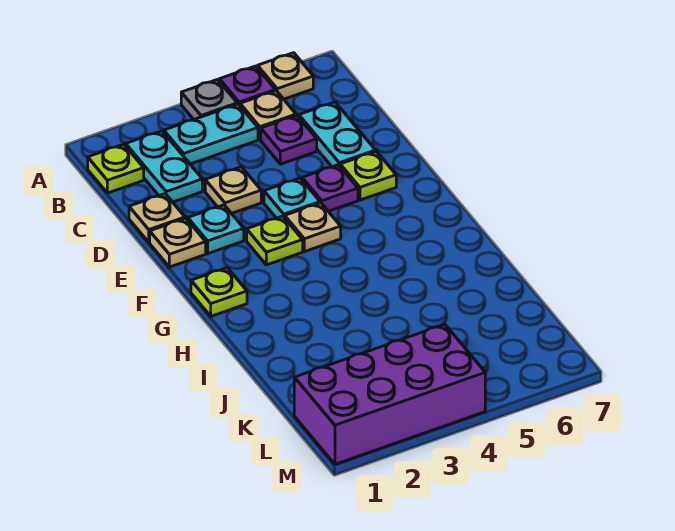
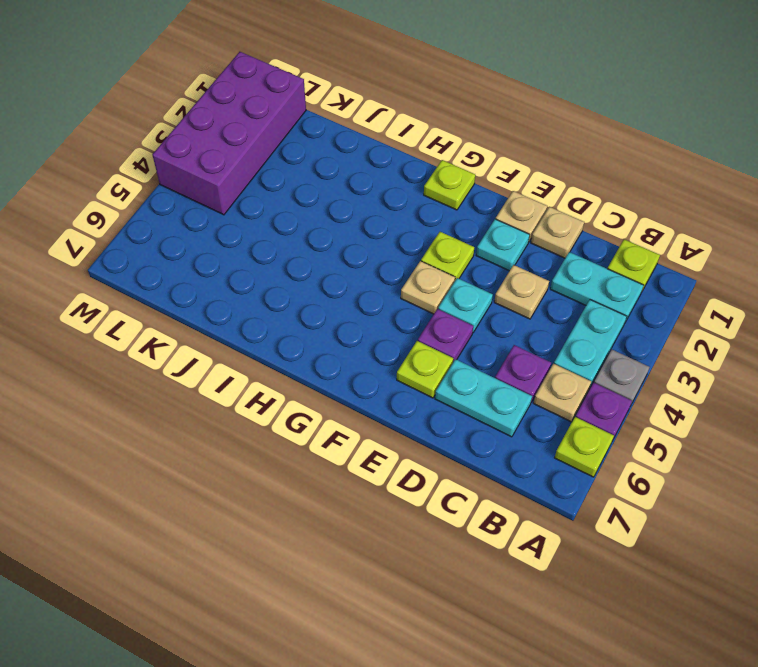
tan plate A6 level 1 -> lime plate A6 level 1

